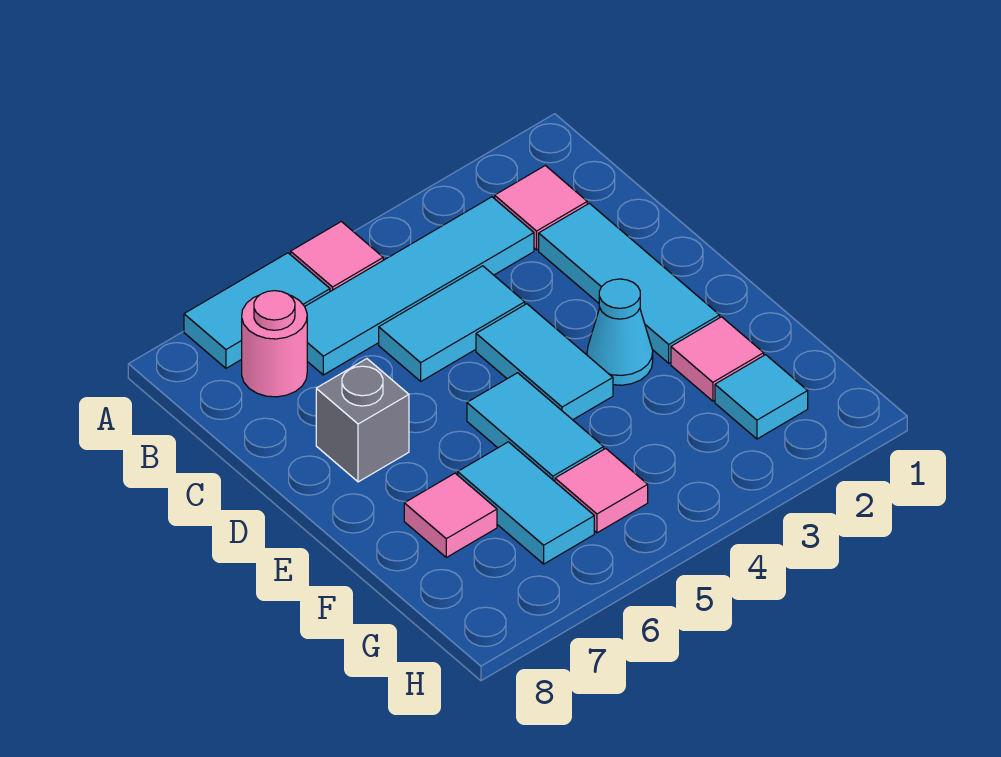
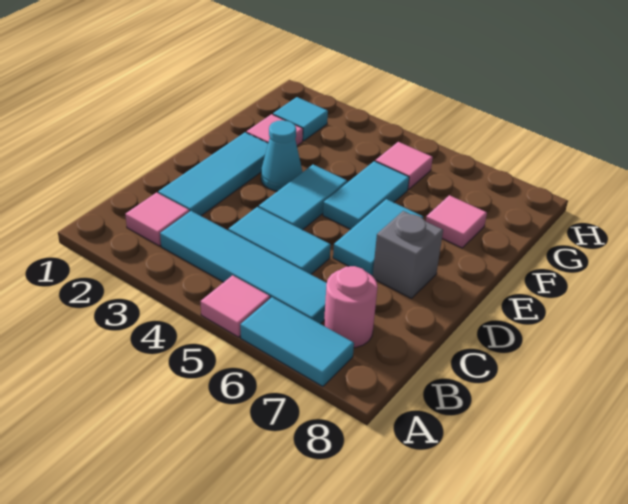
cyan tile F6:G6 level 1 -> cyan tile D6:E6 level 1

